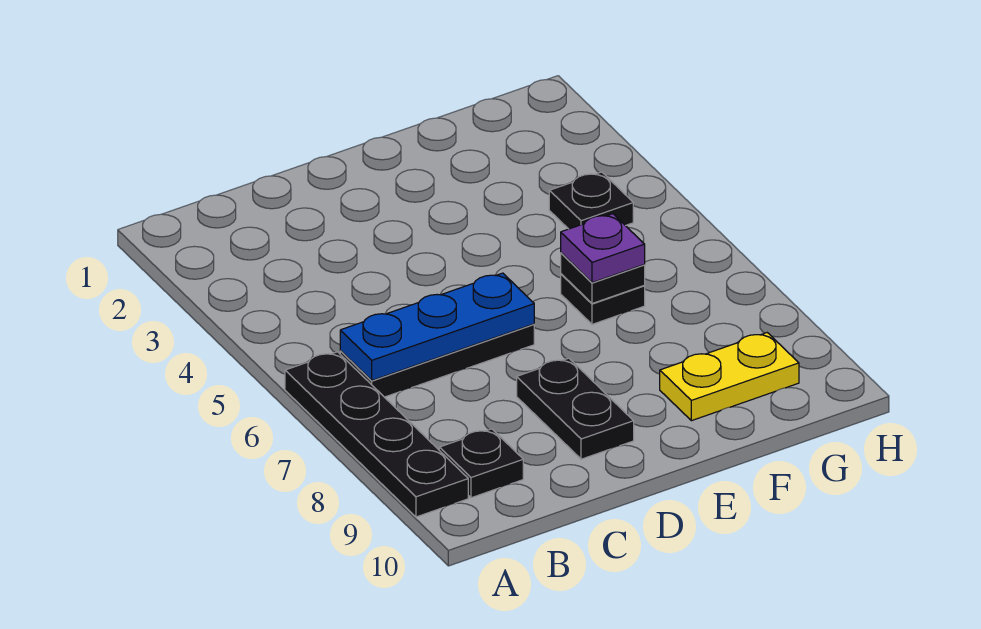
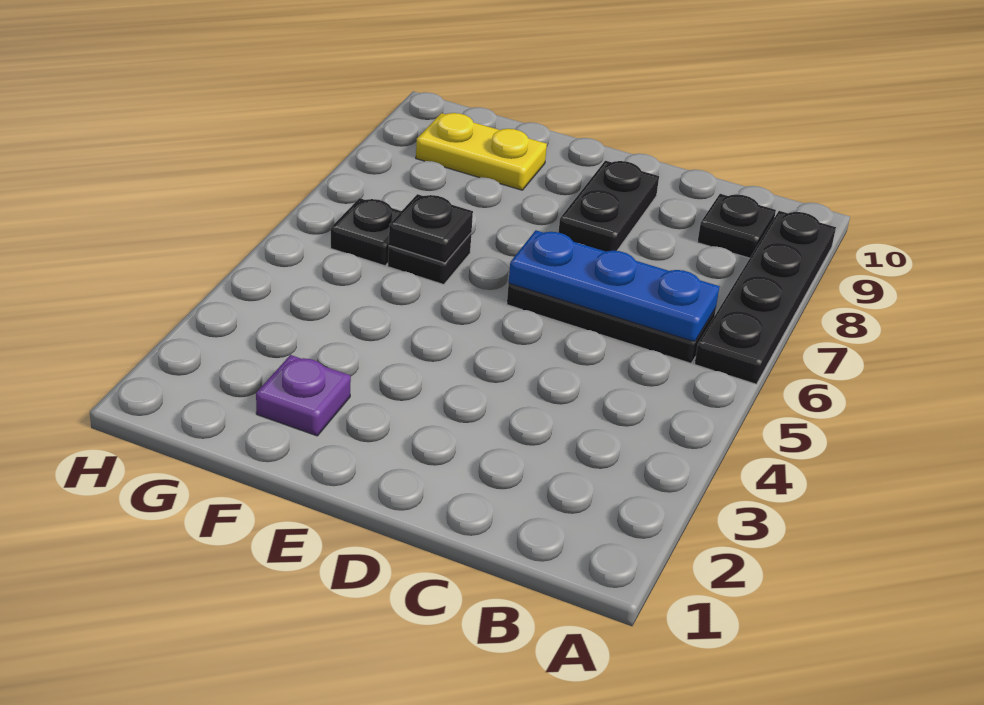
purple plate F6 level 3 -> purple plate F2 level 1
black plate G4 level 1 -> black plate G6 level 1

